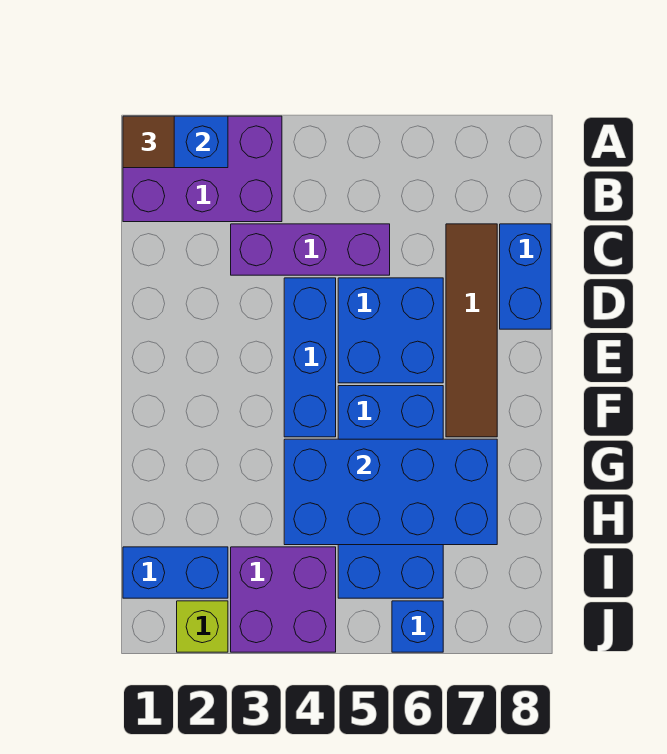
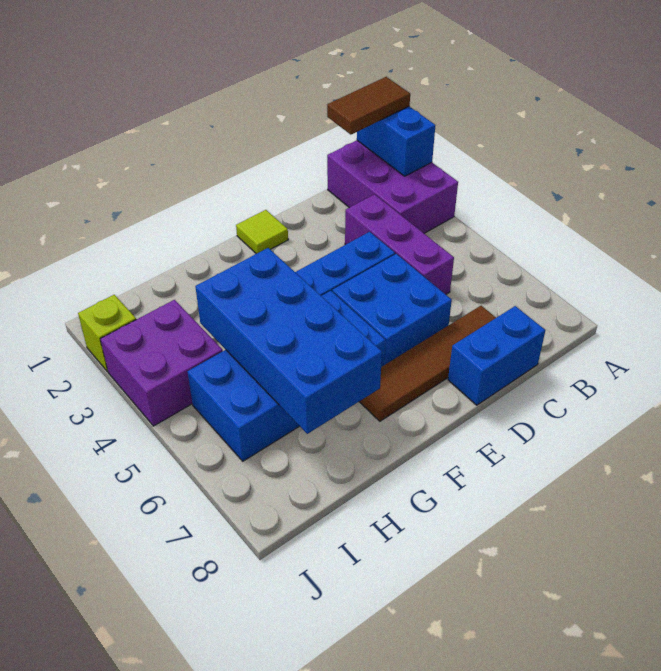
brown tile A1 level 3 -> brown tile A1:B1 level 3
none -> lime tile E1 level 1
blue brick I1:I2 level 1 -> none
blue brick J6 level 1 -> none

